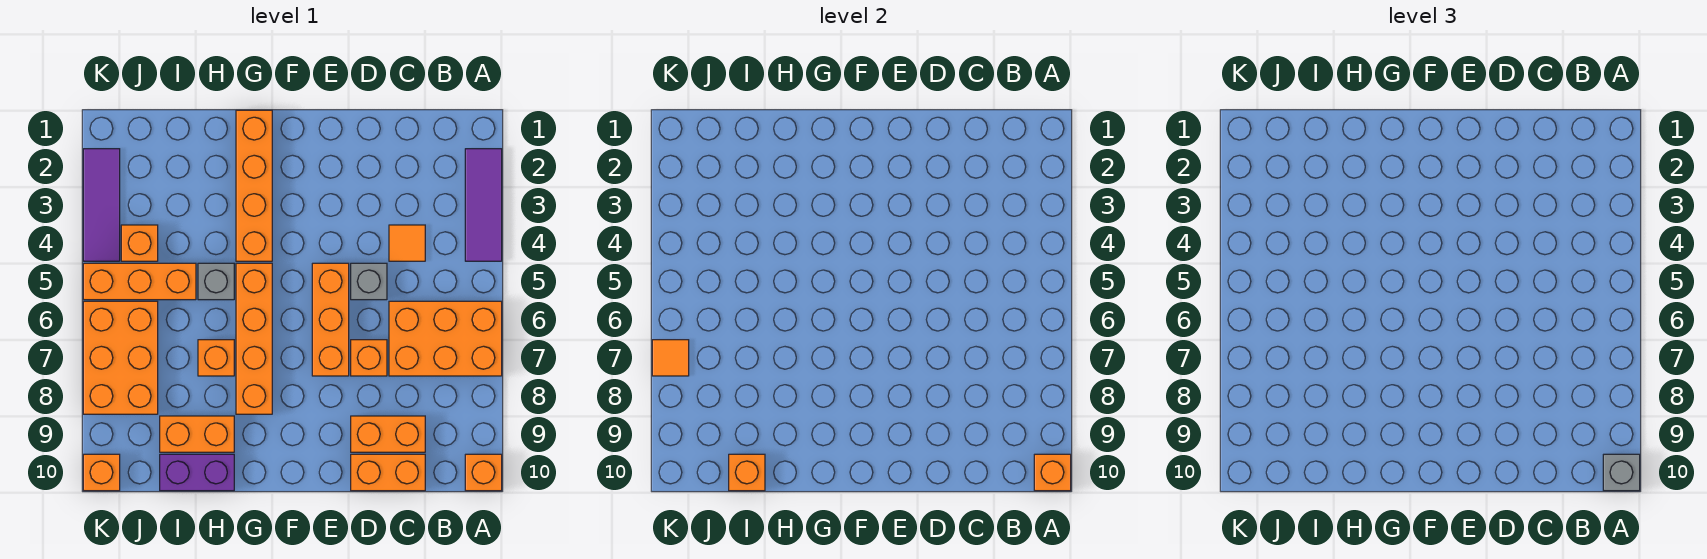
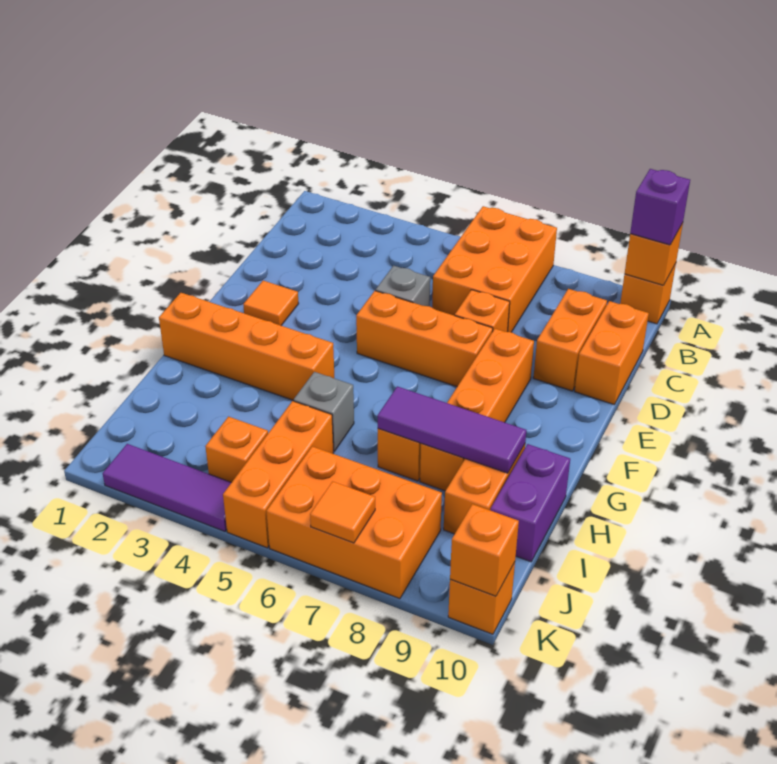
purple tile A2:A4 level 1 -> purple tile H7:H9 level 2
grey brick A10 level 3 -> purple brick A10 level 3
orange tile C4 level 1 -> orange tile E2 level 1
orange brick G5:G8 level 1 -> orange brick E8:H8 level 1
orange brick I10 level 2 -> orange brick K10 level 2

